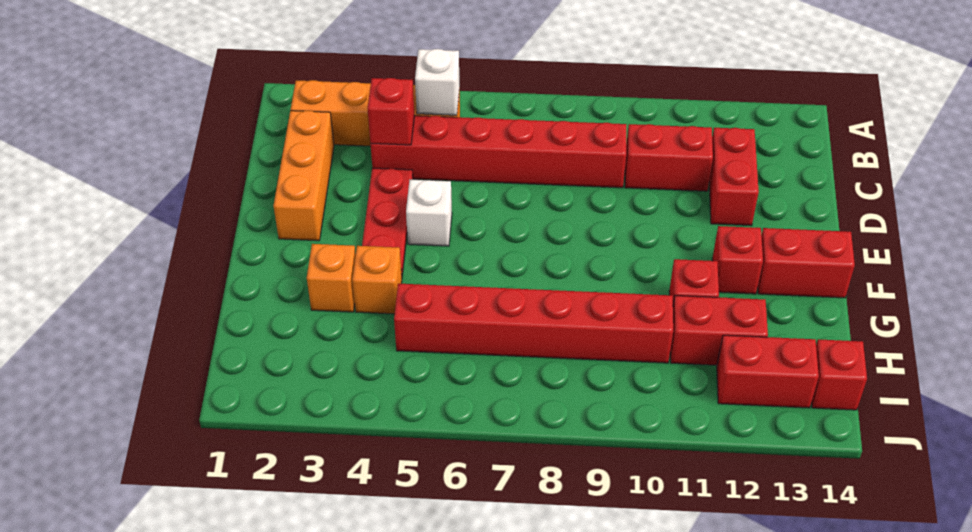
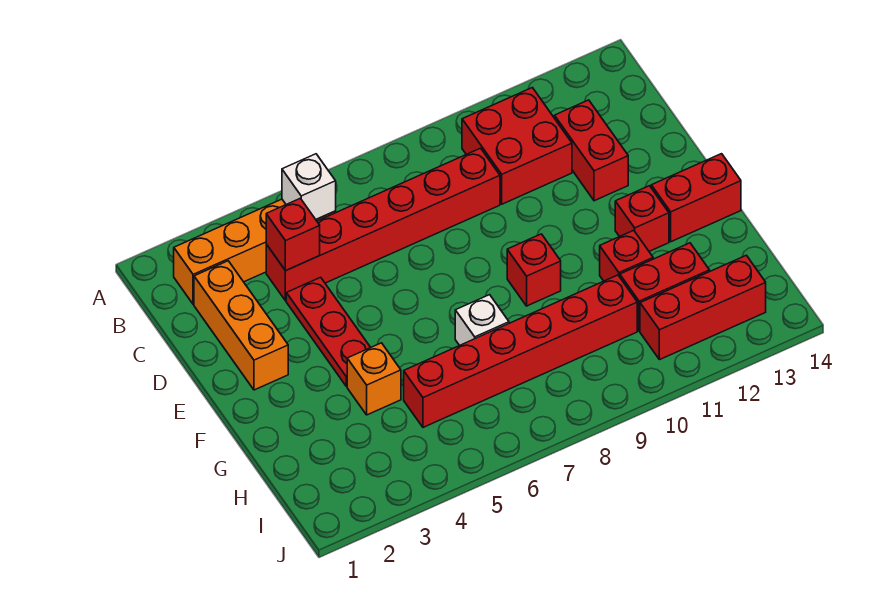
red brick C10:C11 level 1 -> red brick B10:C11 level 1
white brick E5 level 1 -> white brick G7 level 1
orange brick G3 level 1 -> none
red brick I12:I13 level 1 -> red brick I11:I13 level 1
red brick I14 level 1 -> red brick F9 level 1

